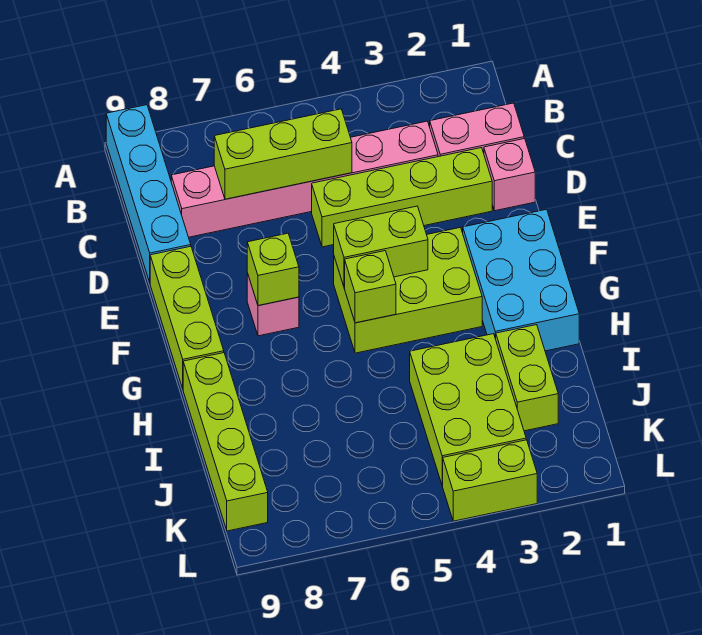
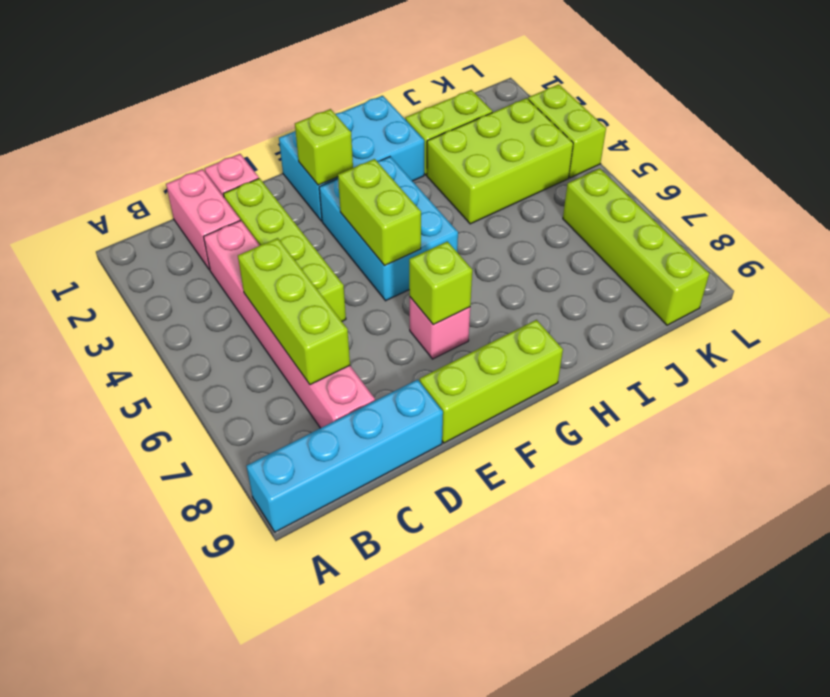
lime brick F3:G5 level 1 -> cyan brick F3:G5 level 1
lime brick G5 level 2 -> lime brick F2 level 2
lime brick H9:K9 level 1 -> lime brick K6:K9 level 1

